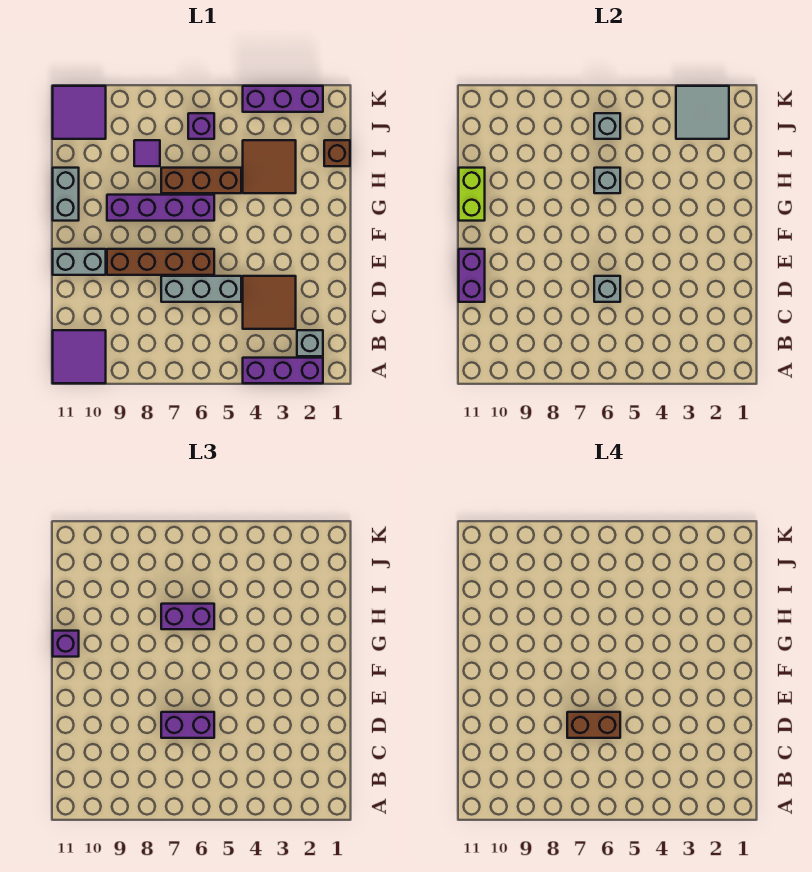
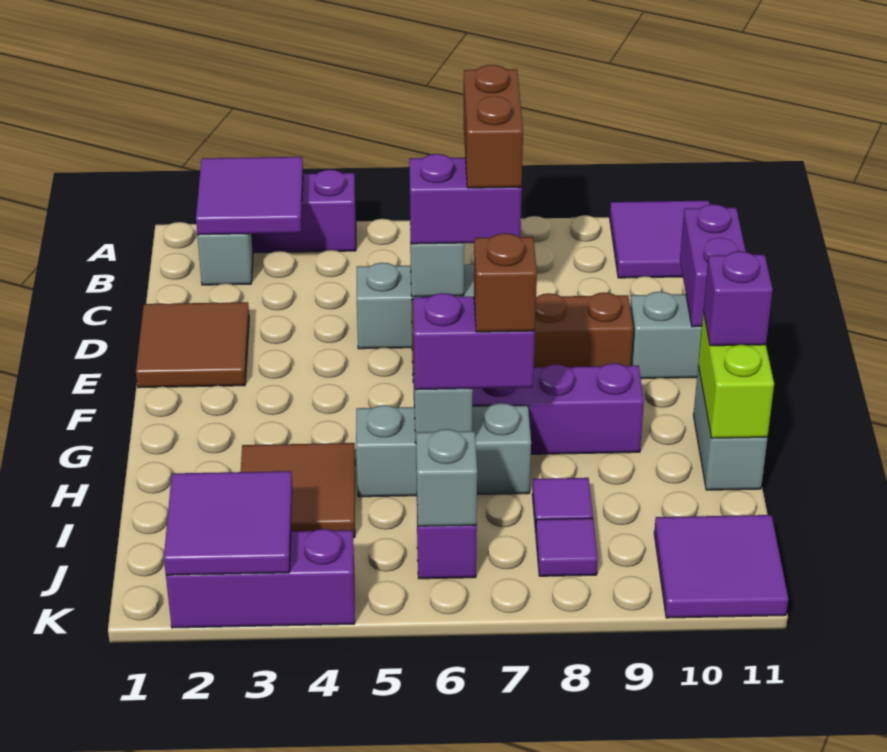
none -> purple tile A2:B3 level 2
brown tile C3:D4 level 1 -> brown tile D1:E2 level 1
brown brick D6:D7 level 4 -> brown brick C7:D7 level 4
brown brick H5:H7 level 1 -> grey brick H5:H7 level 1
brown brick I1 level 1 -> brown brick H7 level 4
grey tile J2:K3 level 2 -> purple tile J2:K3 level 2
none -> purple tile J8 level 1

